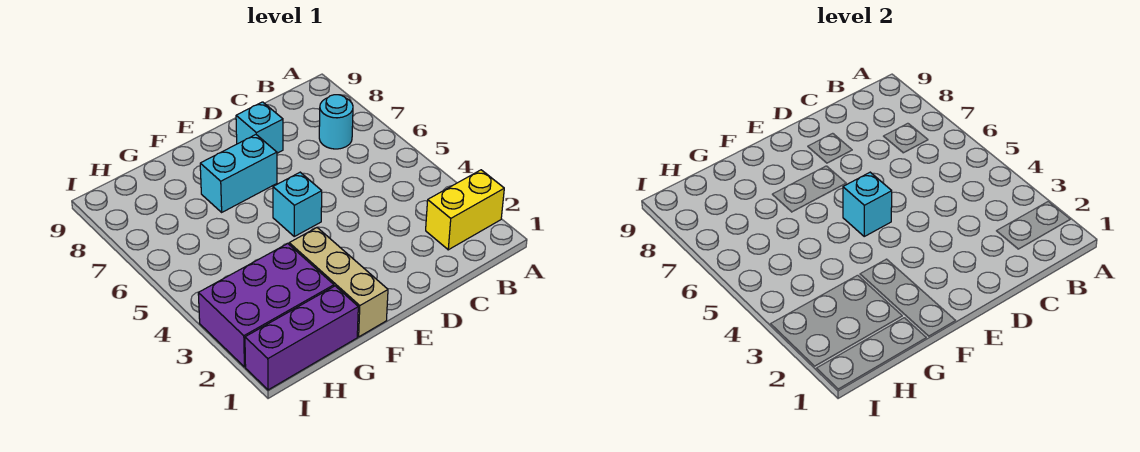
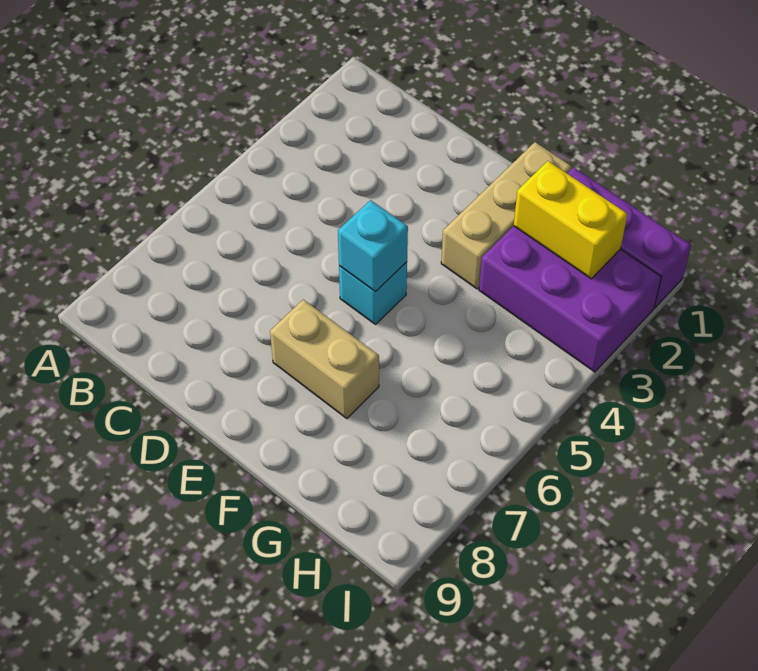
yellow brick A2:B2 level 1 -> yellow brick G2:H2 level 2
cyan round brick B7 level 1 -> none
cyan brick D8 level 1 -> none
cyan brick E7:F7 level 1 -> tan brick E7:F7 level 1

